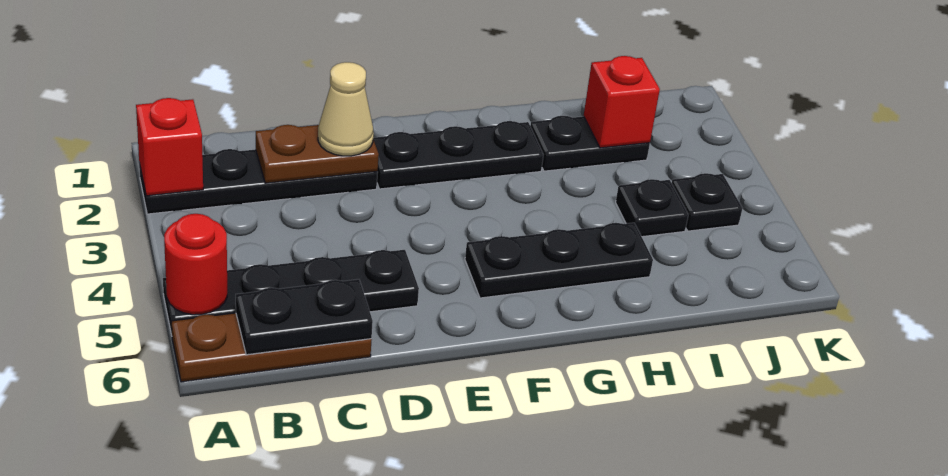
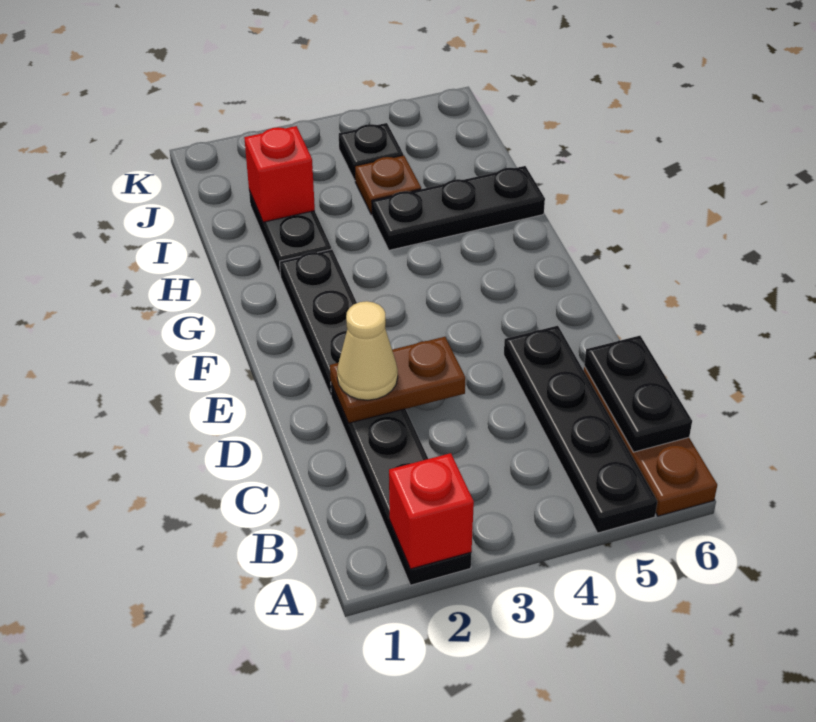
red round brick A5 level 2 -> none
brown plate C2:D2 level 2 -> brown plate D2:D3 level 2
black plate F5:H5 level 1 -> black plate H4:H6 level 1
black plate I4 level 1 -> brown plate I4 level 1

